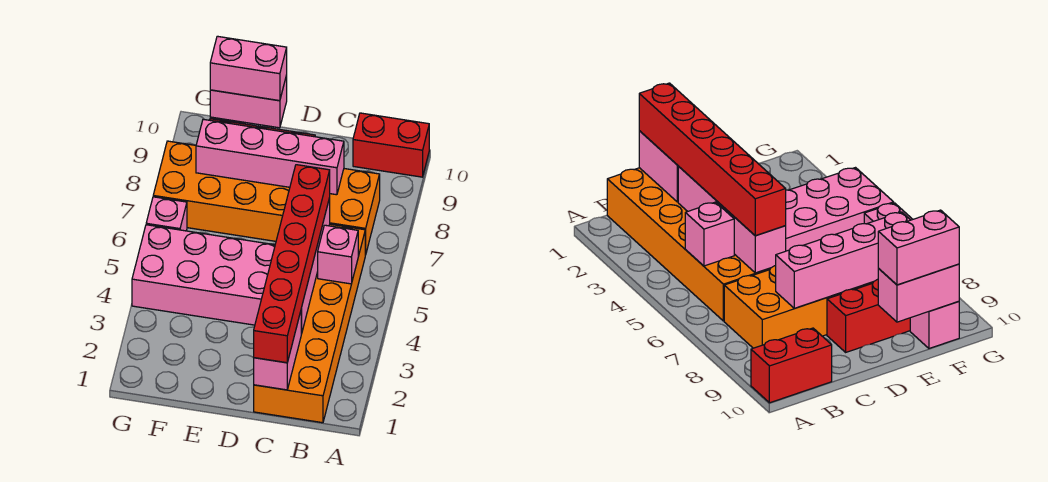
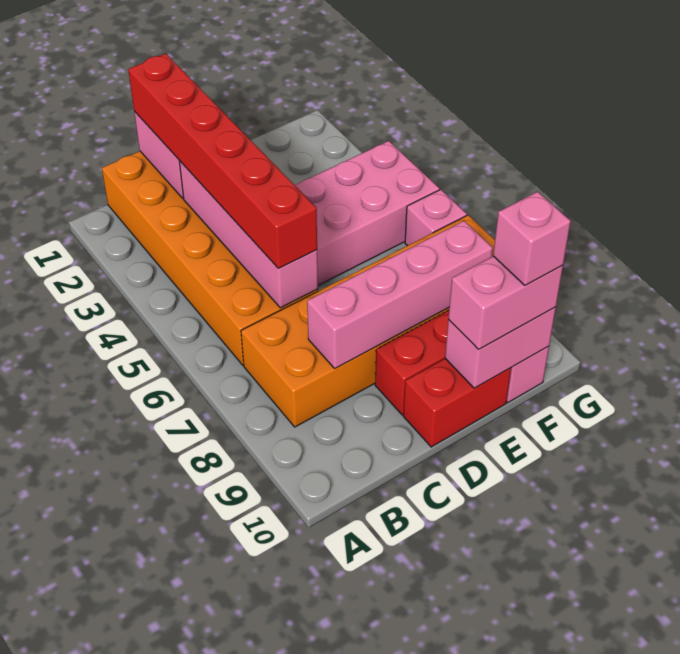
red brick A10:B10 level 1 -> red brick D10:E10 level 1
pink brick B5 level 2 -> pink brick F10 level 4

